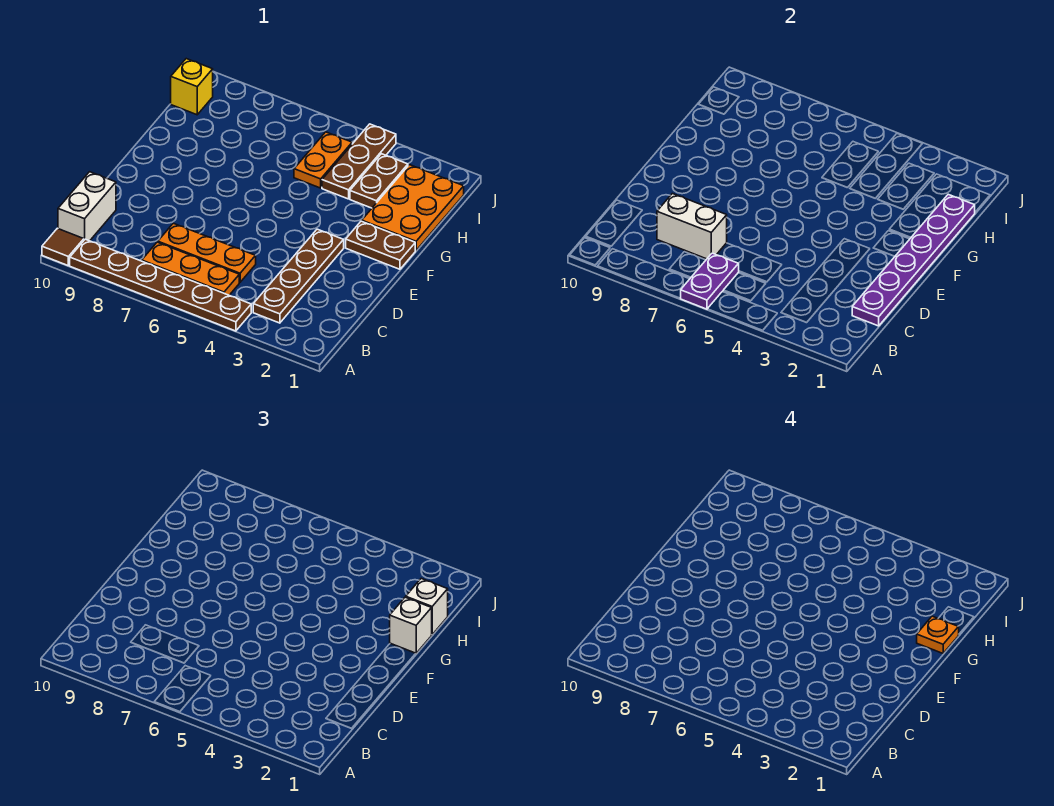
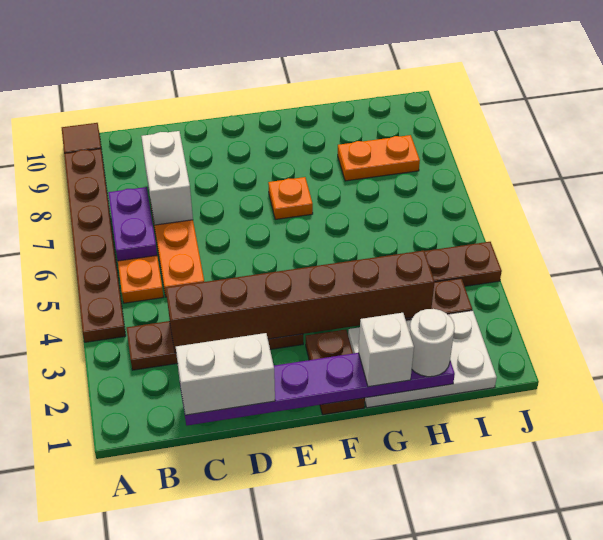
purple plate A6:B6 level 2 -> purple plate B6:B7 level 2
white brick B10:C10 level 1 -> white brick C1:D1 level 3
none -> brown brick C3:H3 level 2
orange plate G1:I2 level 1 -> white plate G1:I2 level 1
orange plate G1 level 4 -> orange plate F7 level 1
white brick H1 level 3 -> white round brick H1 level 3
orange plate H5:I5 level 1 -> orange plate H8:I8 level 1
yellow brick I10 level 1 -> none

